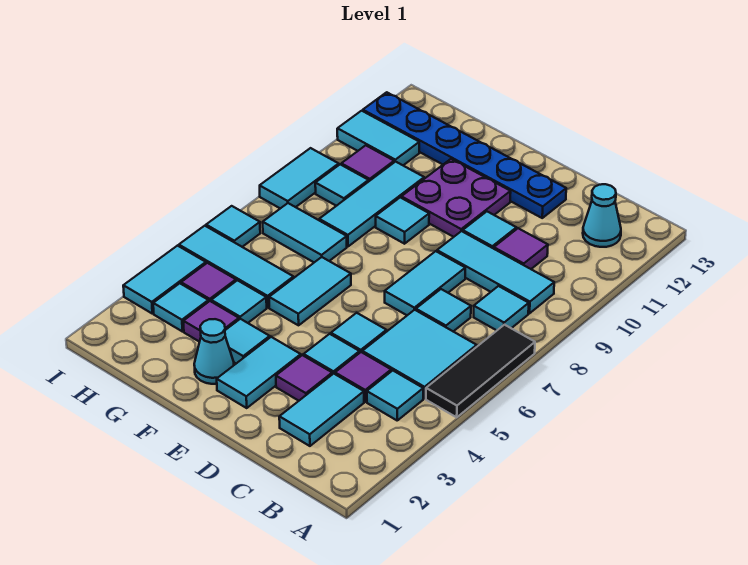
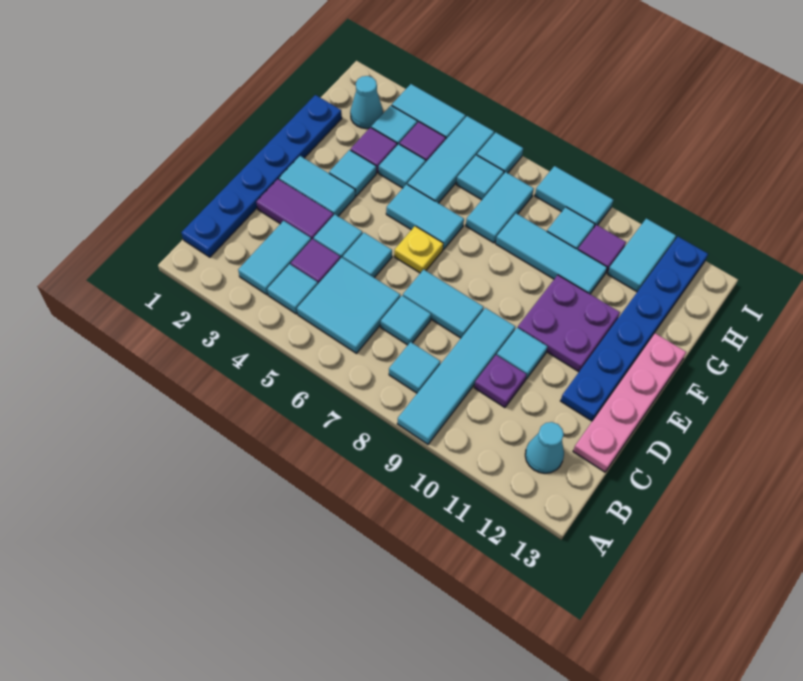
black tile A5:A7 level 1 -> none
none -> blue plate B1:G1 level 1
cyan tile B9:D9 level 1 -> cyan tile A9:D9 level 1
cyan tile C2:C3 level 1 -> cyan tile B3:C3 level 1
purple tile C10 level 1 -> purple plate C10 level 1
none -> pink plate C13:F13 level 1
purple tile D3 level 1 -> purple tile D2:D3 level 1
none -> yellow plate E6 level 1
cyan cone F2 level 1 -> cyan cone H2 level 1
cyan tile F9 level 1 -> cyan tile H6 level 1

